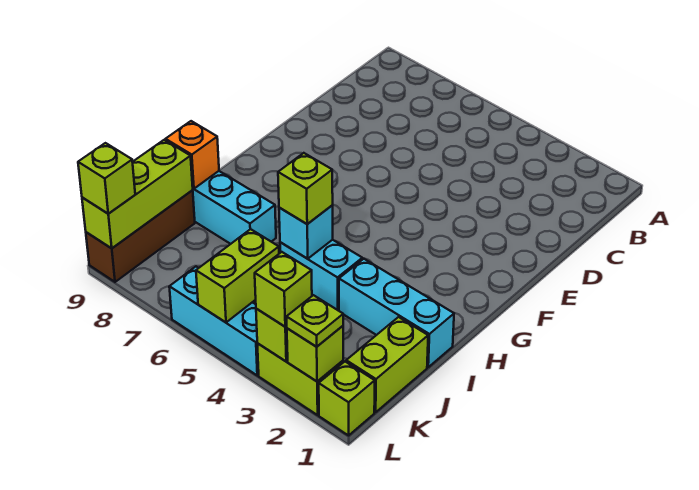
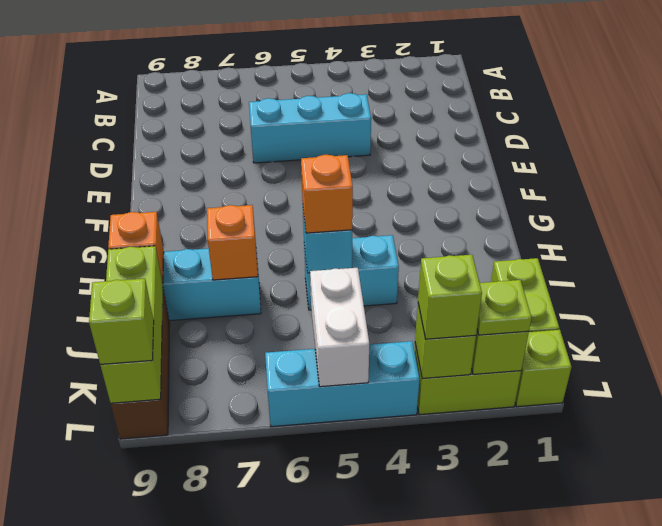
cyan brick I1:I3 level 1 -> cyan brick D4:D6 level 1
lime brick I5 level 3 -> orange brick I5 level 3
none -> orange brick I7 level 2
lime brick K5:L5 level 2 -> white brick K5:L5 level 2

